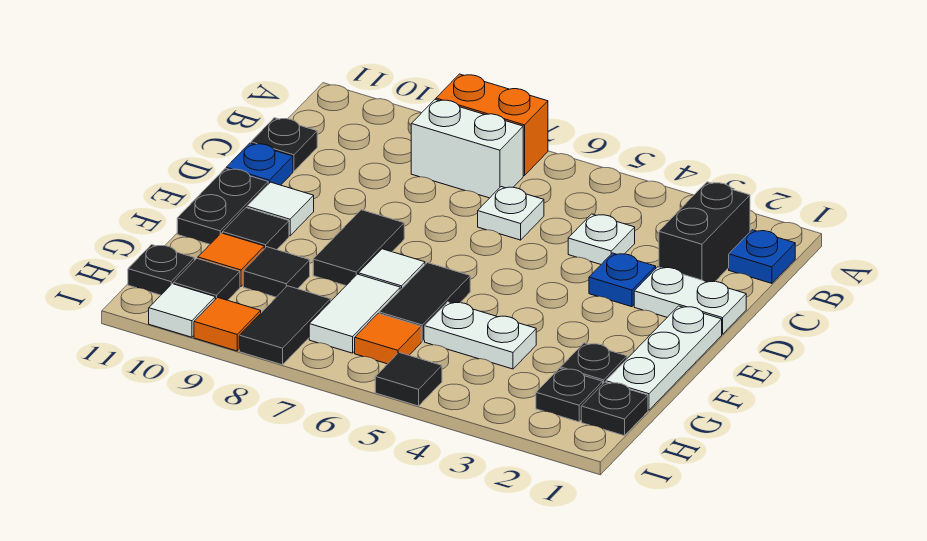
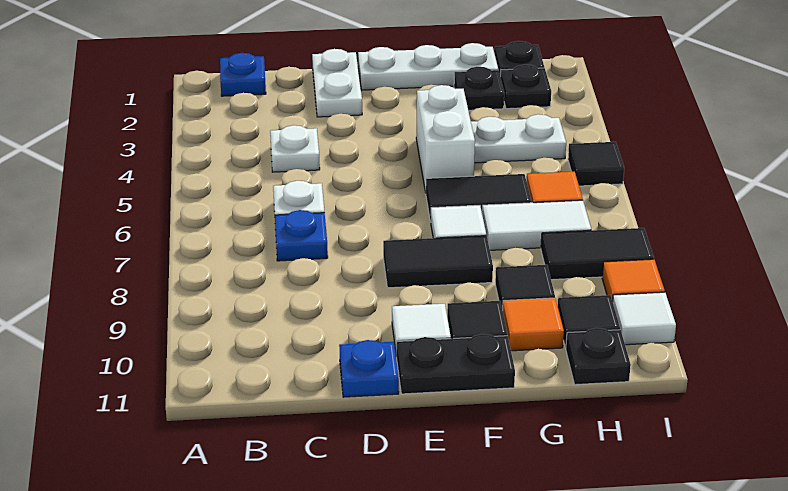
orange brick A7:A8 level 1 -> none
black brick B2:C2 level 1 -> none
white brick B7:B8 level 1 -> white brick F4:F5 level 1
black plate C11 level 1 -> none
blue plate D3 level 1 -> blue plate C7 level 1
white plate G4:G5 level 1 -> white plate G4:H4 level 1

